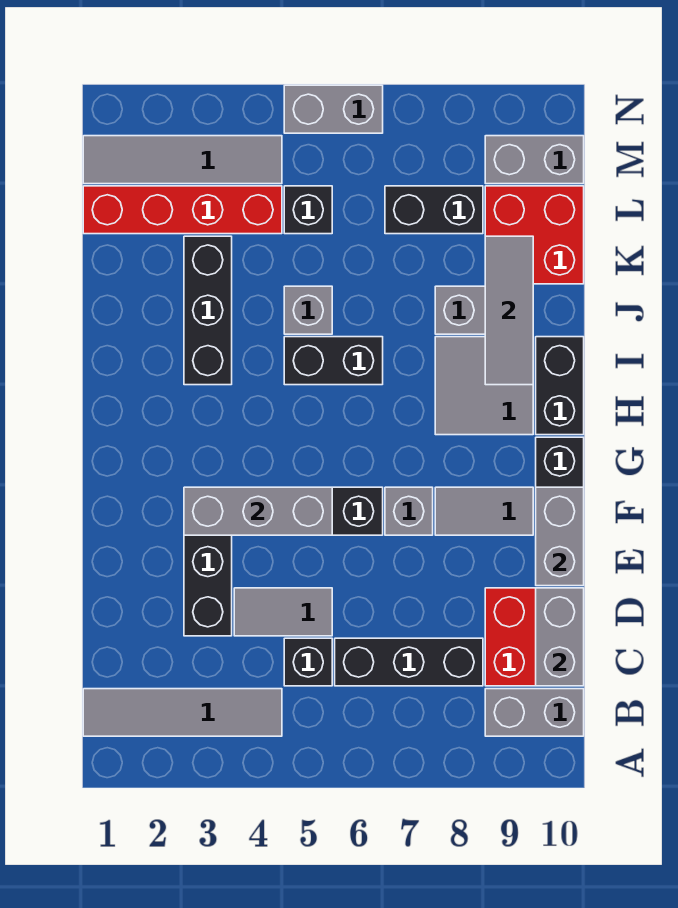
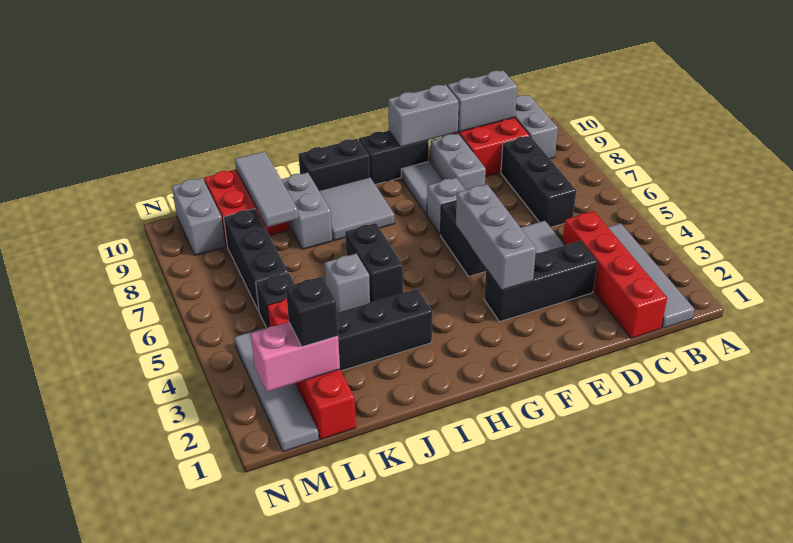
none -> red brick C1:C4 level 1
black brick C5 level 1 -> black brick L2 level 3
grey tile I9:K9 level 2 -> grey tile K8:K10 level 2
none -> pink brick L2:M2 level 2
black brick L7:L8 level 1 -> black brick L6:L8 level 1
grey brick N5:N6 level 1 -> grey brick E8:E9 level 1

